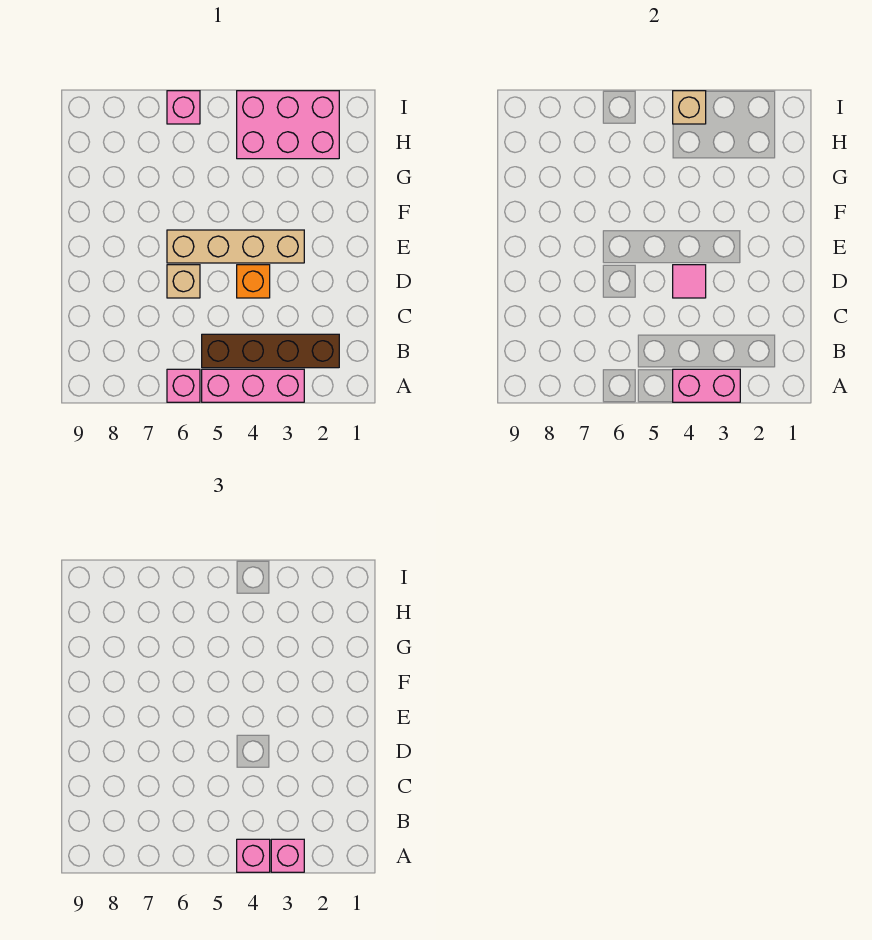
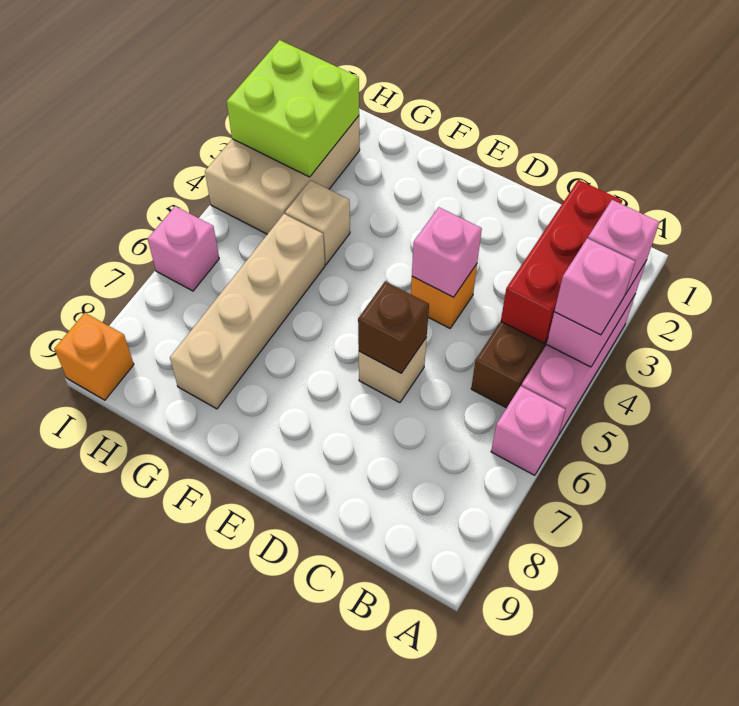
none -> red brick B2:B4 level 2
pink tile D4 level 2 -> pink brick D4 level 2
none -> brown brick D6 level 2
tan brick E3:E6 level 1 -> tan brick G5:G8 level 1
pink brick H2:I4 level 1 -> tan brick H2:I4 level 1
none -> lime brick H2:I3 level 2
tan brick I4 level 2 -> tan brick G4 level 1
none -> orange brick I9 level 1

